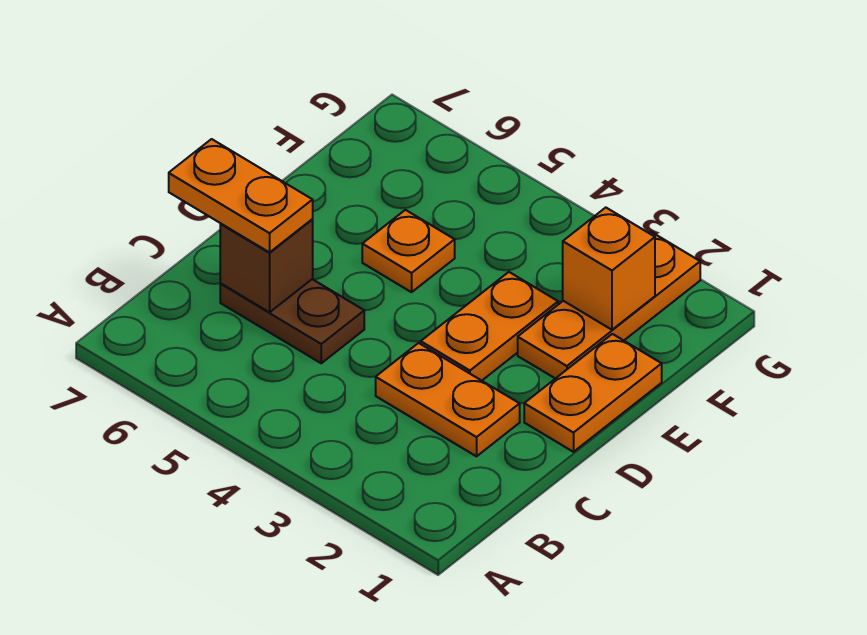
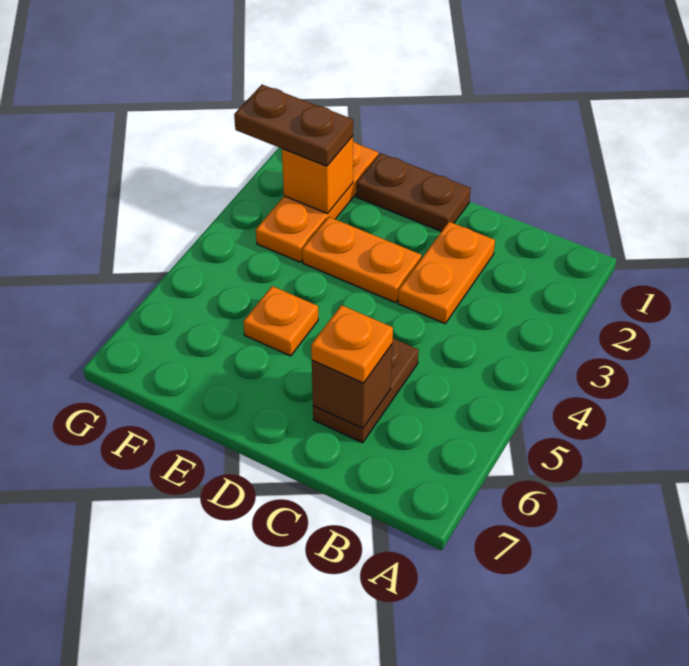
orange plate C6:C7 level 3 -> orange plate C6 level 3
orange plate D1:E1 level 1 -> brown plate D1:E1 level 1
orange plate E2:G2 level 1 -> orange plate F1:F3 level 1
none -> brown plate F2:G2 level 3

